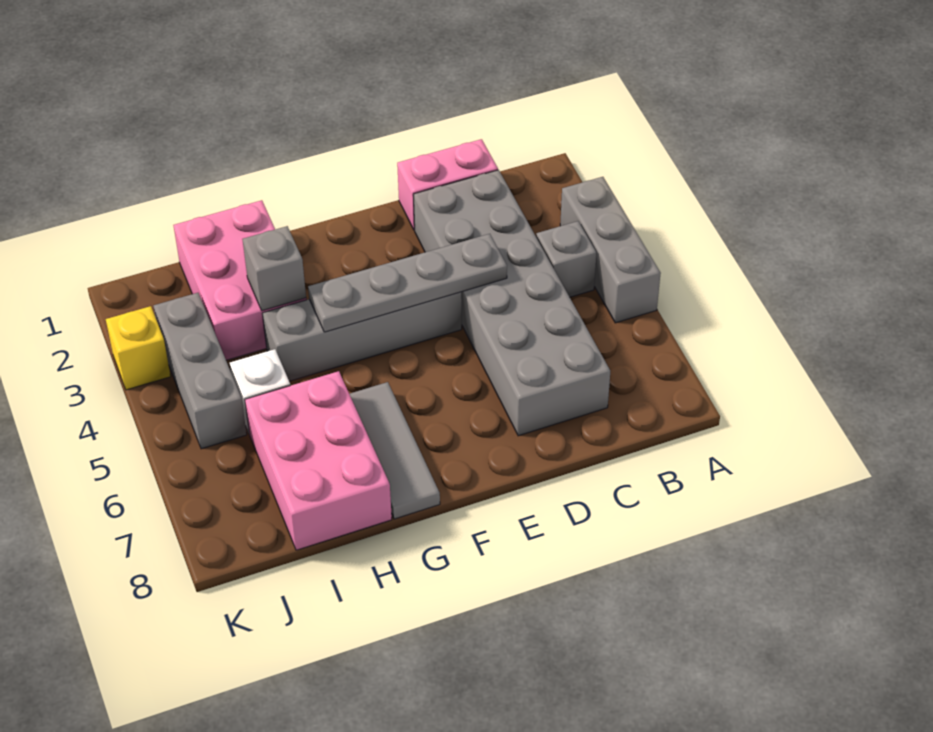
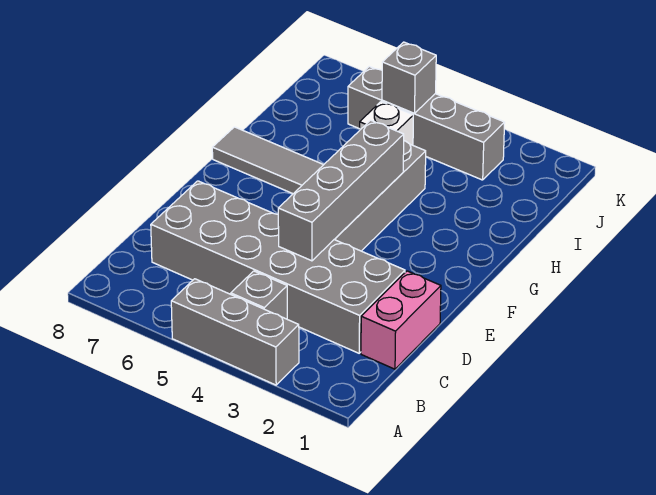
grey plate D4:G4 level 2 -> grey brick D4:G4 level 2
pink brick H1:I3 level 1 -> none
grey brick H3 level 2 -> grey brick J5 level 2
pink brick H6:I8 level 1 -> none
grey brick J3:J5 level 1 -> grey brick J3:J6 level 1
yellow brick K3 level 1 -> none

